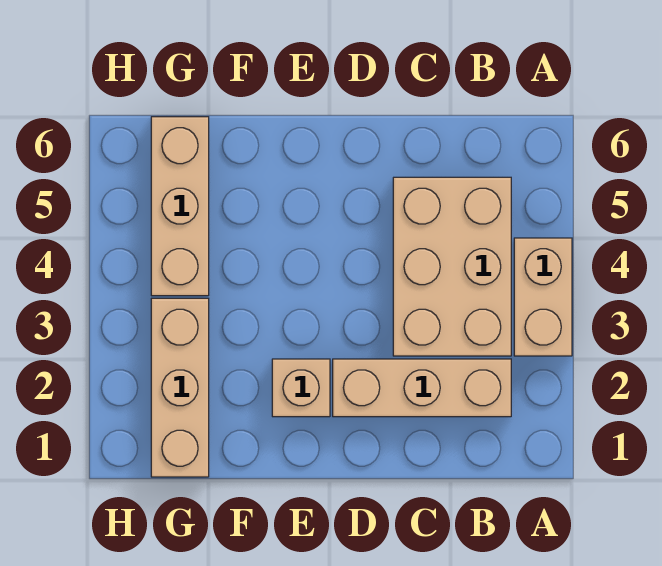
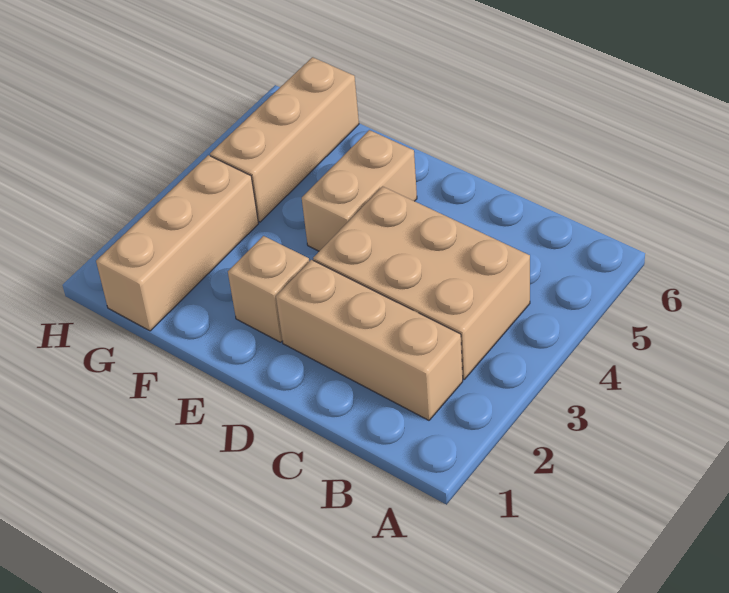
tan brick A3:A4 level 1 -> tan brick E4:E5 level 1
tan brick B3:C5 level 1 -> tan brick B3:D4 level 1

